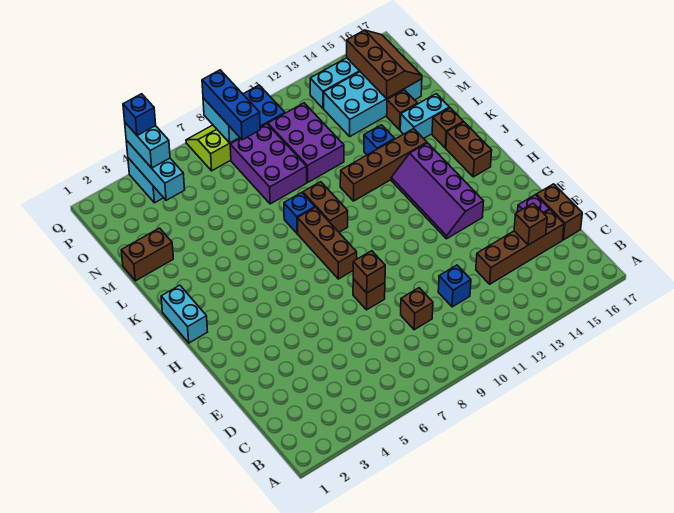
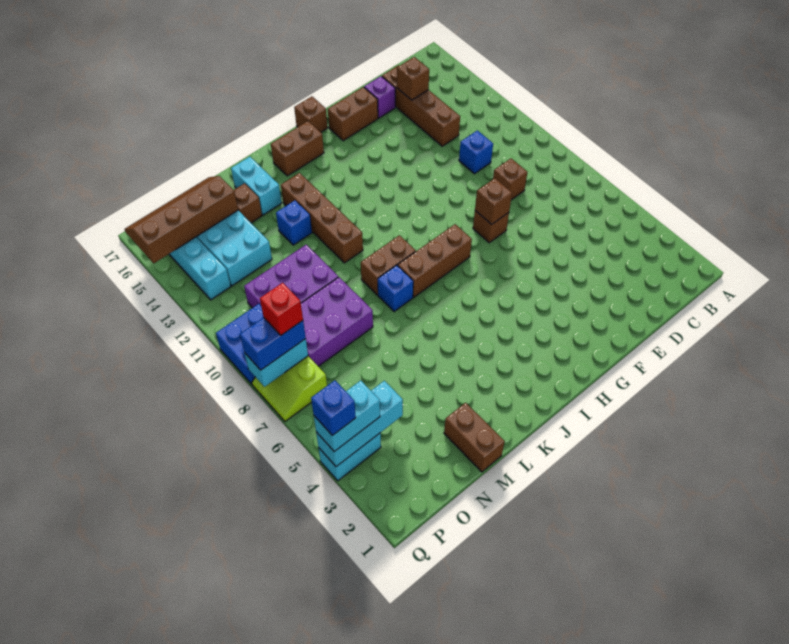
brown brick D17:E17 level 1 -> brown brick F16:G16 level 1
purple slope G13:J14 level 1 top 14 -> none
cyan brick I1:J1 level 1 -> none
brown brick K16 level 1 -> brown brick H17 level 1
brown slope N15:P16 level 2 top 15 -> brown slope N15:Q16 level 2 top 15
blue brick O8:Q8 level 3 -> blue brick P8:Q8 level 3
none -> red brick P8 level 4

